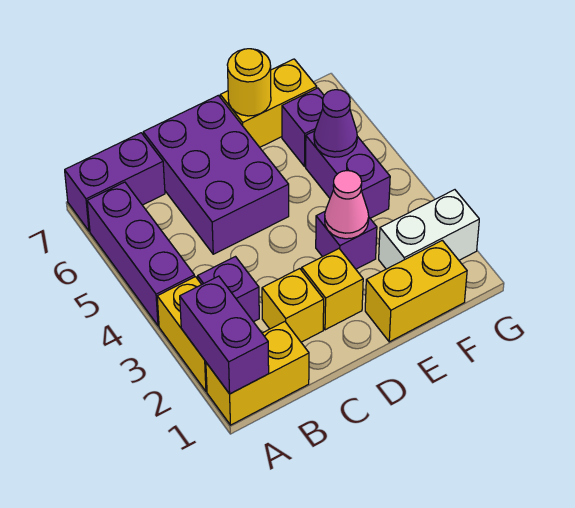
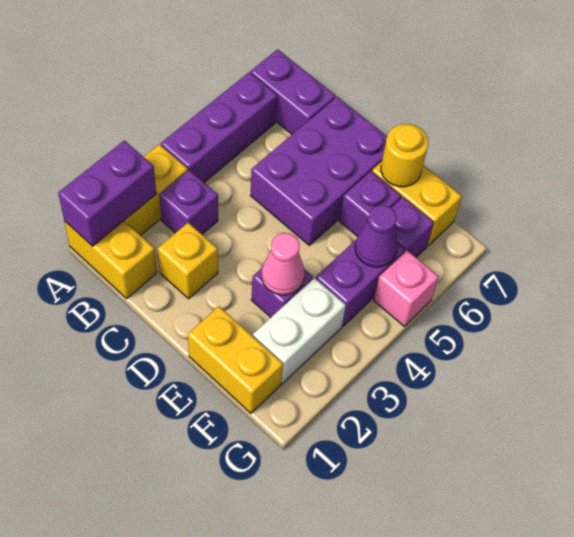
yellow brick D2 level 1 -> none
none -> purple brick E6 level 1
white brick F2:G2 level 1 -> white brick F2:F3 level 1
none -> pink brick G5 level 1

